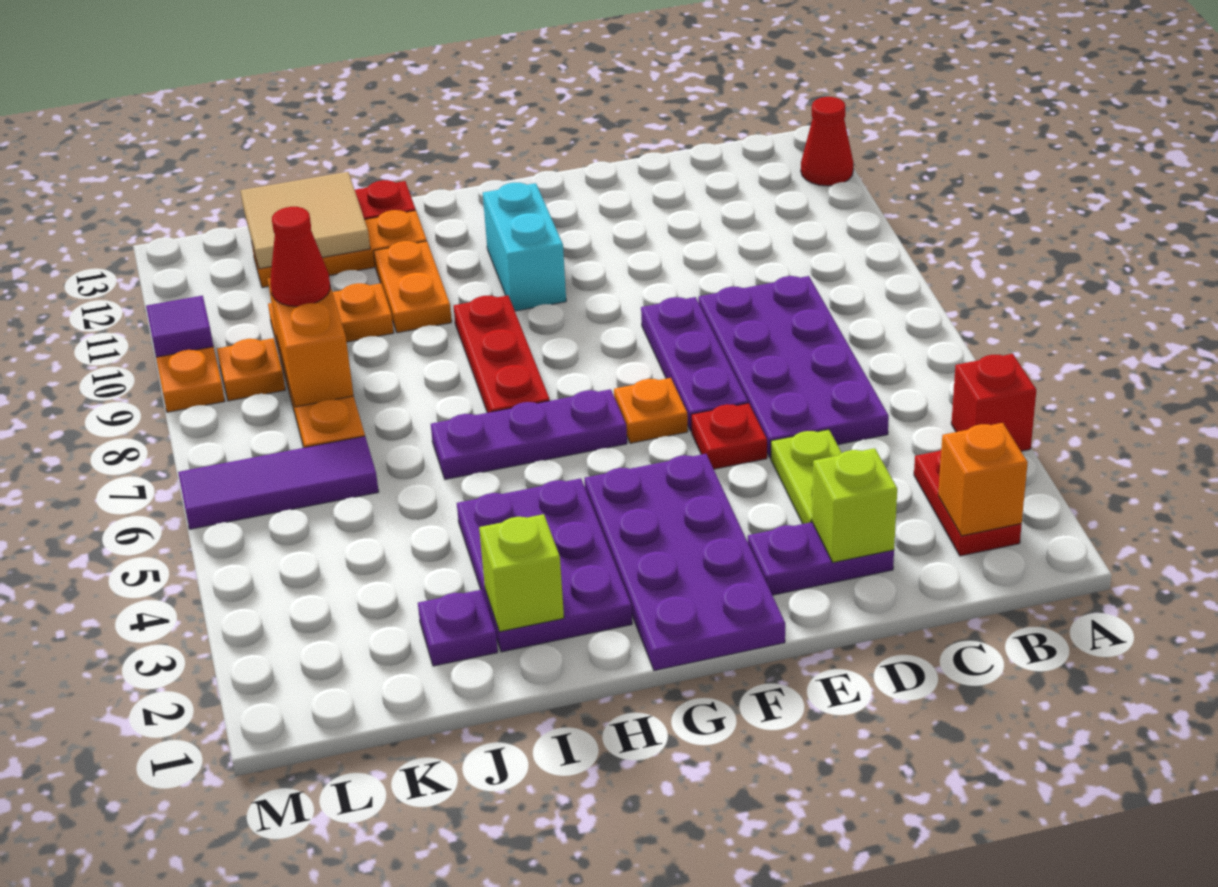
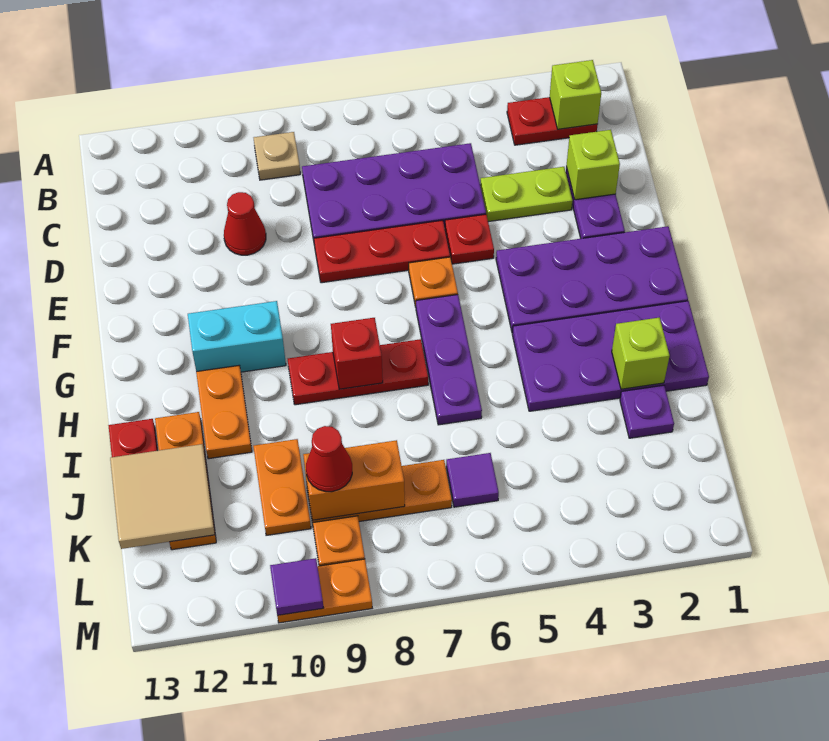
red brick A4 level 1 -> red brick H8 level 2
red cone A12 level 1 -> red cone D10 level 1
orange brick B2 level 2 -> lime brick B2 level 2
none -> tan plate B9 level 1
purple plate E6:E8 level 1 -> red plate E6:E8 level 1
purple plate H2:I4 level 1 -> purple plate H1:I4 level 1
orange plate I10:I11 level 1 -> orange plate H11:I11 level 1
purple tile K6:M6 level 1 -> purple tile K6 level 1

